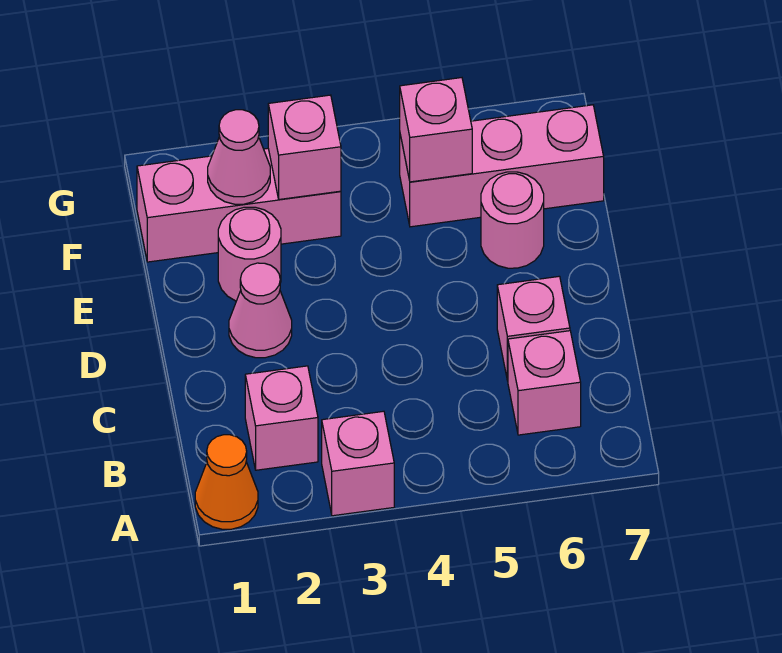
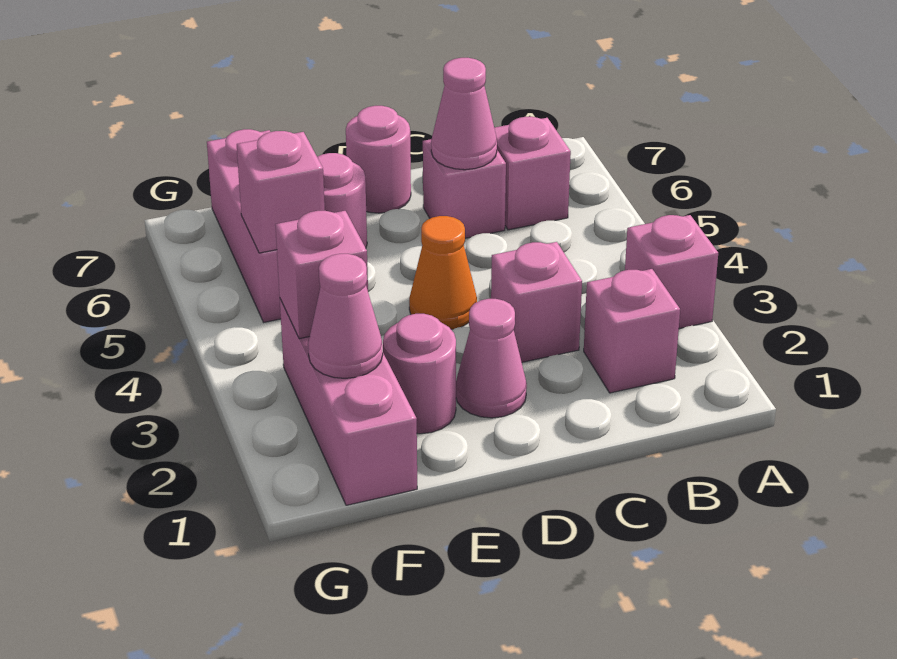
orange cone A1 level 1 -> orange cone D4 level 1
none -> pink brick C3 level 1
none -> pink cone C6 level 2
none -> pink round brick D7 level 1

